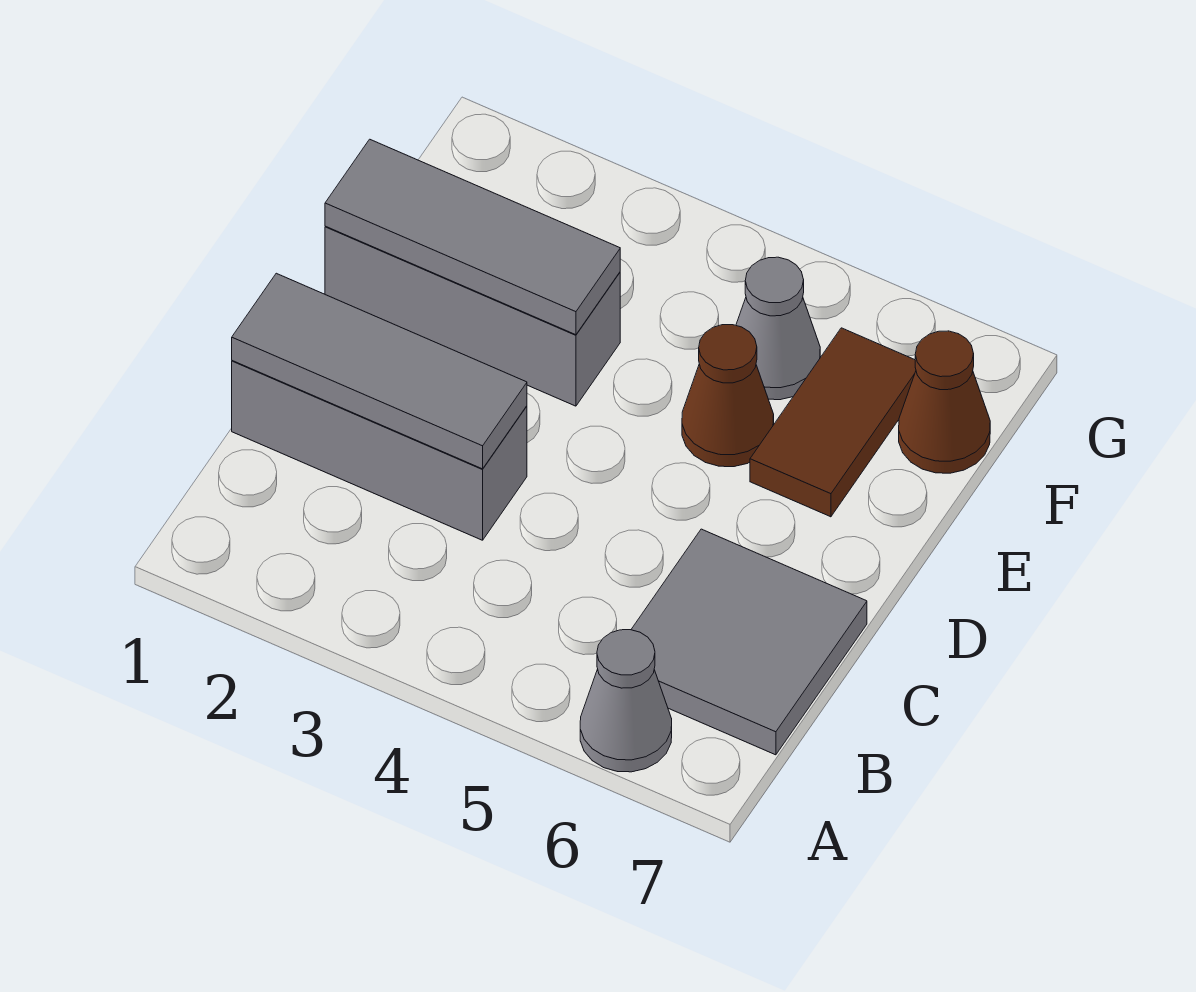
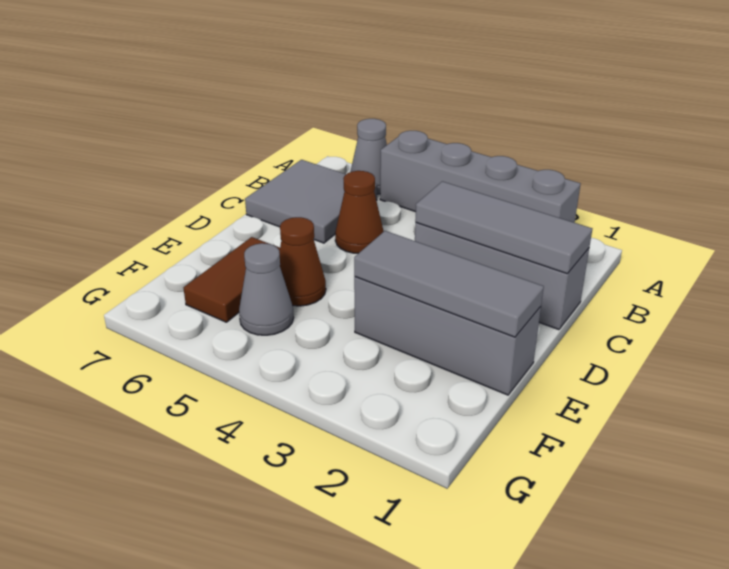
none -> grey brick A2:A5 level 1
brown cone F7 level 1 -> brown cone C5 level 1

